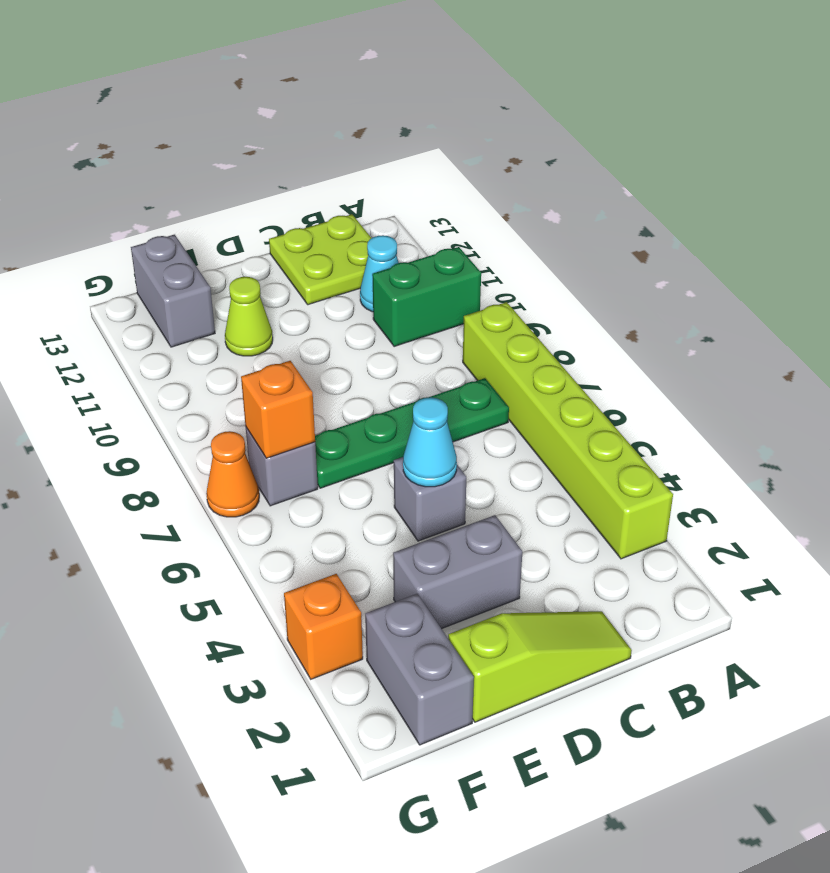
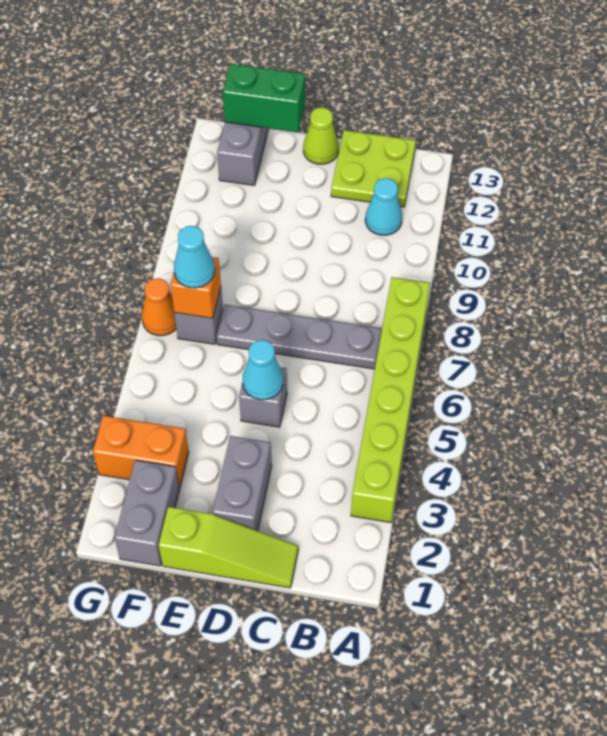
green brick A10:B10 level 1 -> green brick E13:F13 level 2
green plate B7:E7 level 1 -> grey plate B7:E7 level 1
grey brick D3:E3 level 1 -> grey brick D2:D3 level 1
lime cone E11 level 1 -> lime cone D13 level 1
none -> cyan cone F7 level 3
orange brick G3 level 1 -> orange brick F3:G3 level 1

